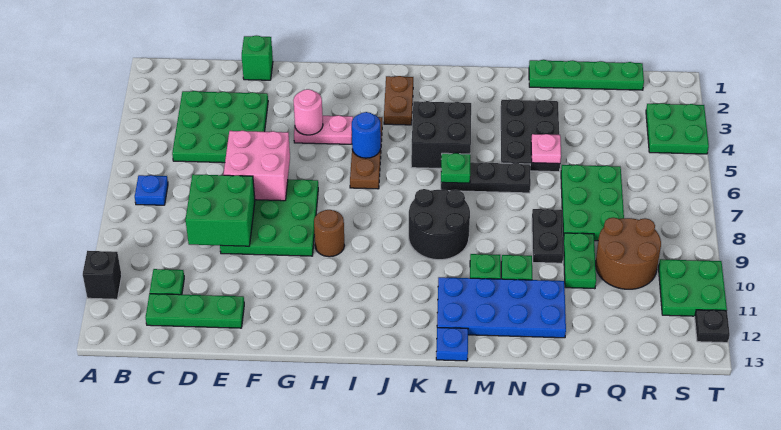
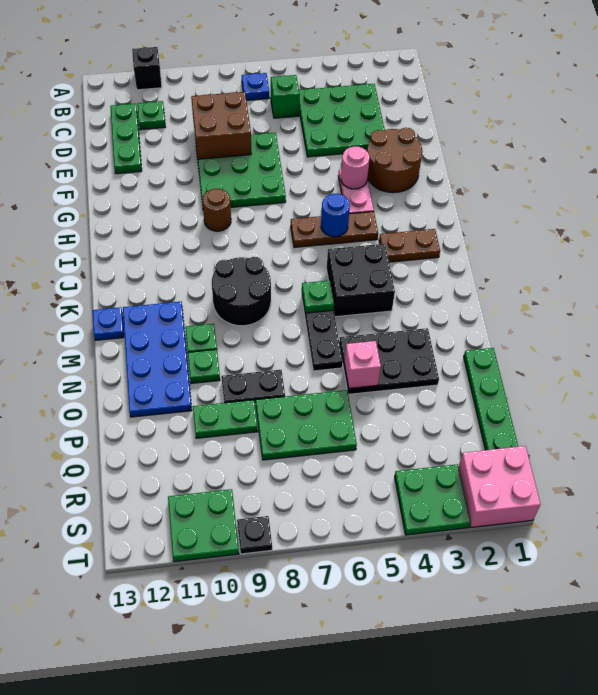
green brick D8:E9 level 2 -> brown brick D8:E9 level 2
green brick E1 level 1 -> green brick C6 level 1
pink brick E6:F7 level 2 -> pink brick S1:T2 level 1
pink plate O5 level 2 -> pink brick O5 level 2
brown round brick Q9:R10 level 1 -> brown round brick F2:G3 level 1
black plate T12 level 1 -> black plate T9 level 1

